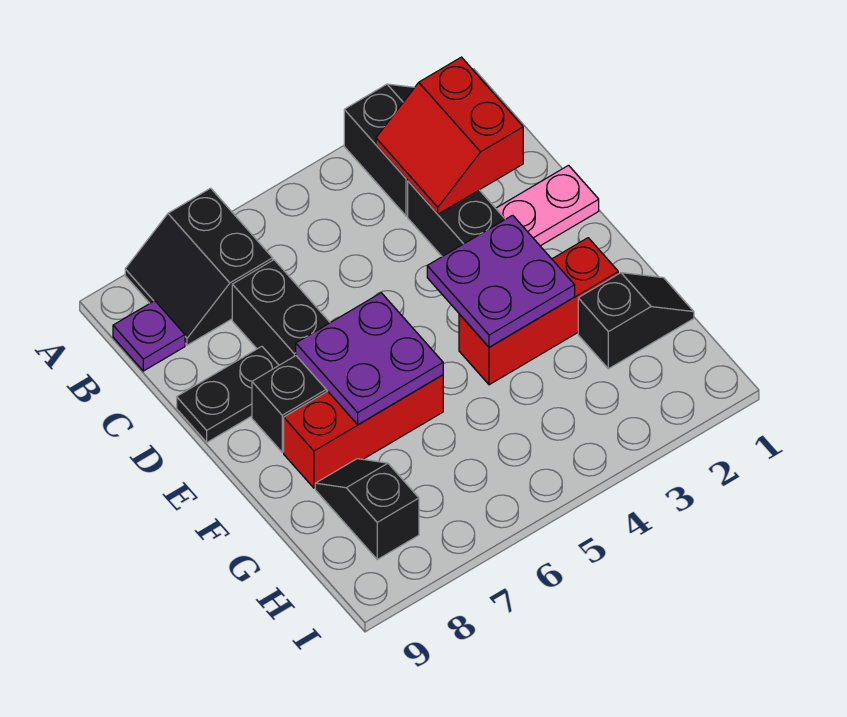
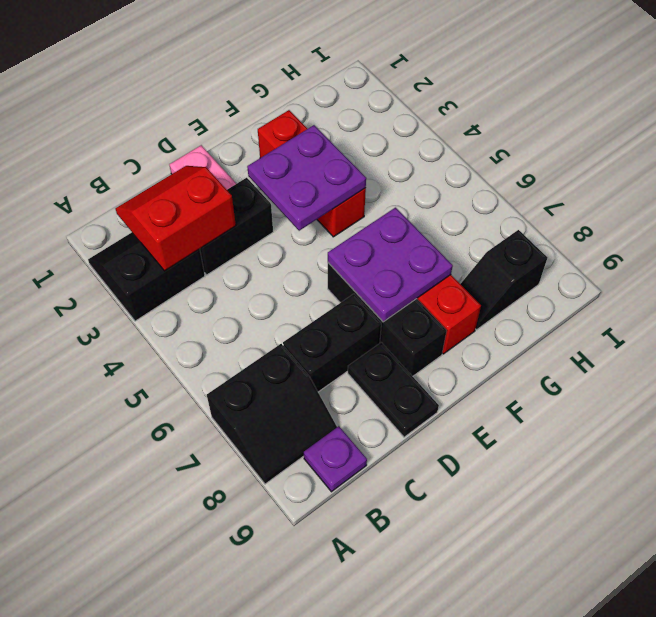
red slope B2:C3 level 2 top 2 -> red slope B2:C3 level 2 top 3
black slope G1:G2 level 1 top 2 -> none

